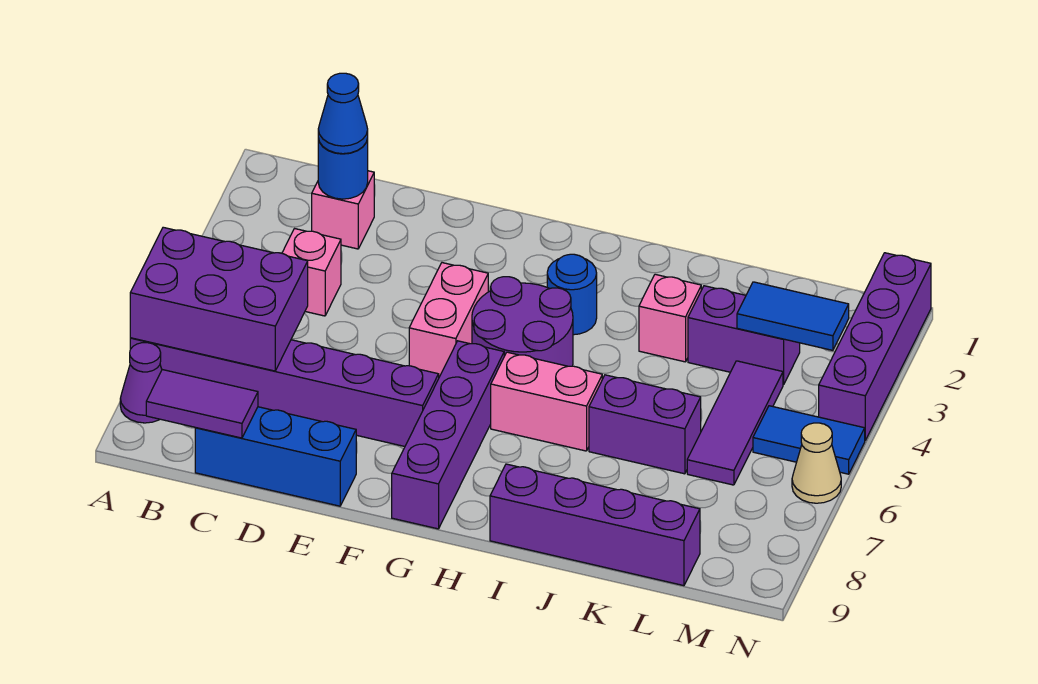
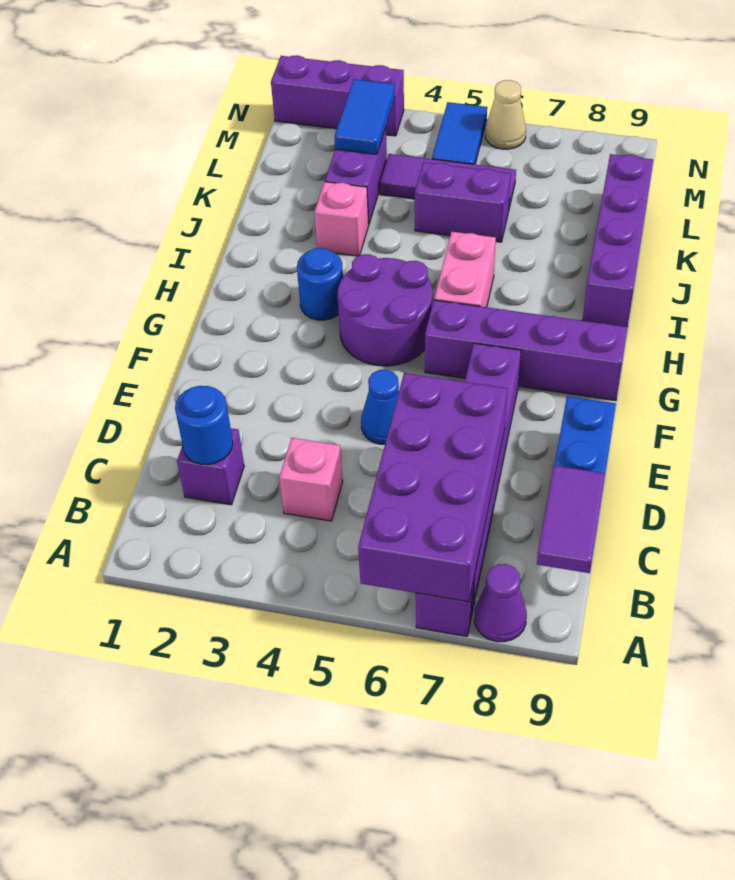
purple brick A6:C7 level 2 -> purple brick A6:D7 level 2
pink brick C2 level 1 -> purple brick C2 level 1
blue cone C2 level 3 -> blue cone E5 level 1
pink brick F4:F5 level 1 -> none
purple brick J6:K6 level 1 -> purple brick K5:K6 level 1
purple brick N1:N4 level 1 -> purple brick N1:N3 level 1

